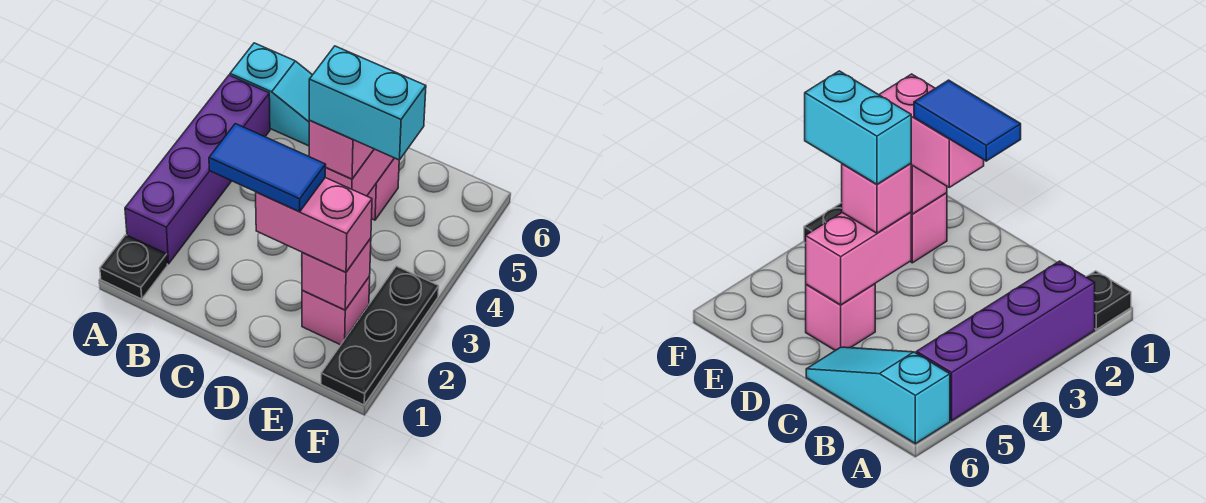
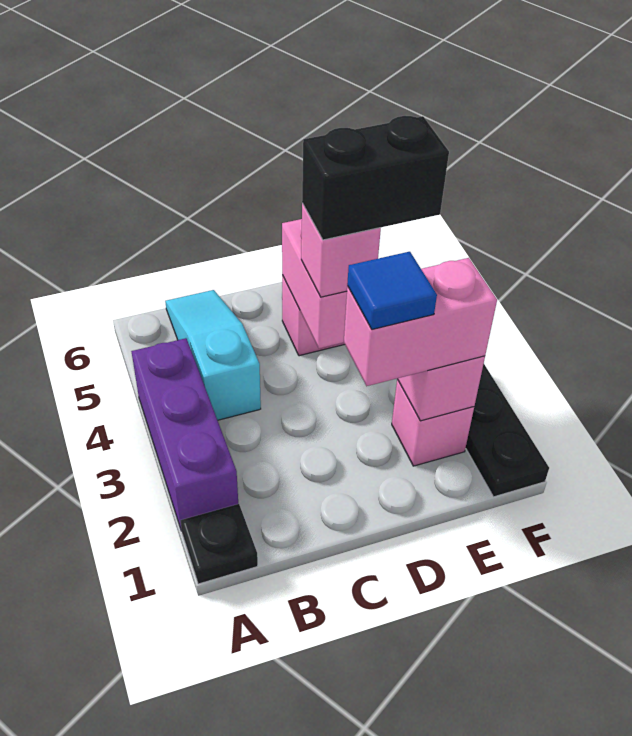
purple brick A2:A5 level 1 -> purple brick A2:A4 level 1
cyan slope A6:C6 level 1 top A -> cyan slope B4:B6 level 1 top 4
blue tile C2:D2 level 4 -> blue tile D2 level 4
cyan brick D4:E4 level 4 -> black brick D4:E4 level 4

